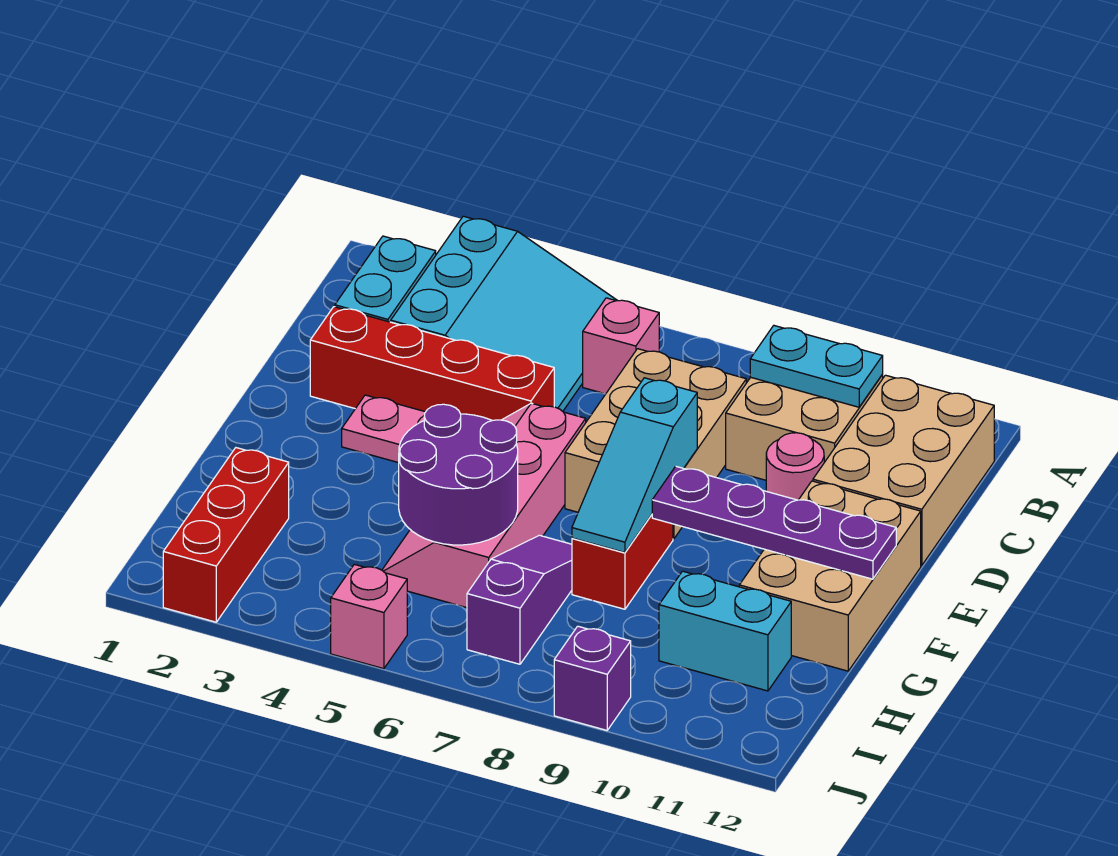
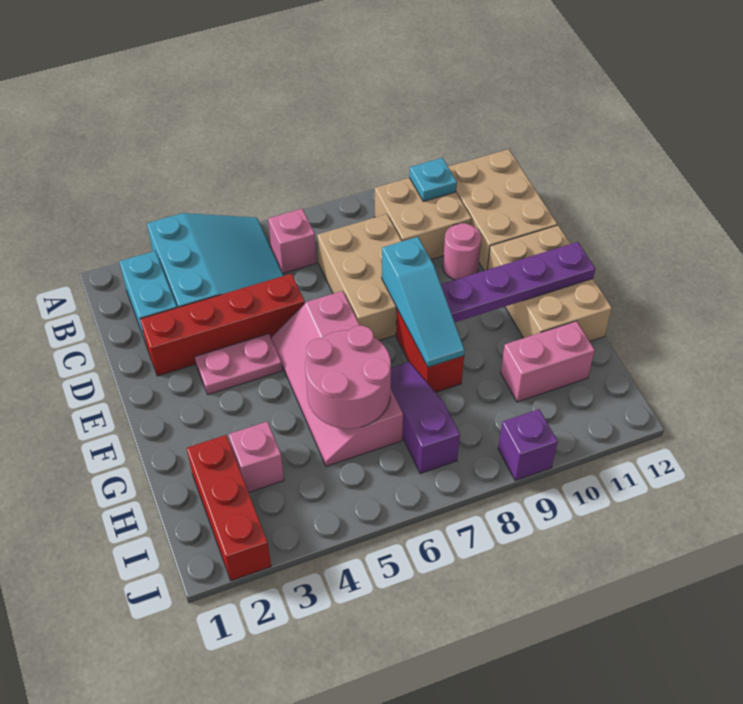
cyan plate B9:B10 level 2 -> cyan plate B10 level 2
purple round brick G5:H6 level 2 -> pink round brick G5:H6 level 2
cyan brick H10:H11 level 1 -> pink brick H10:H11 level 1
pink brick J5 level 1 -> pink brick H3 level 1

